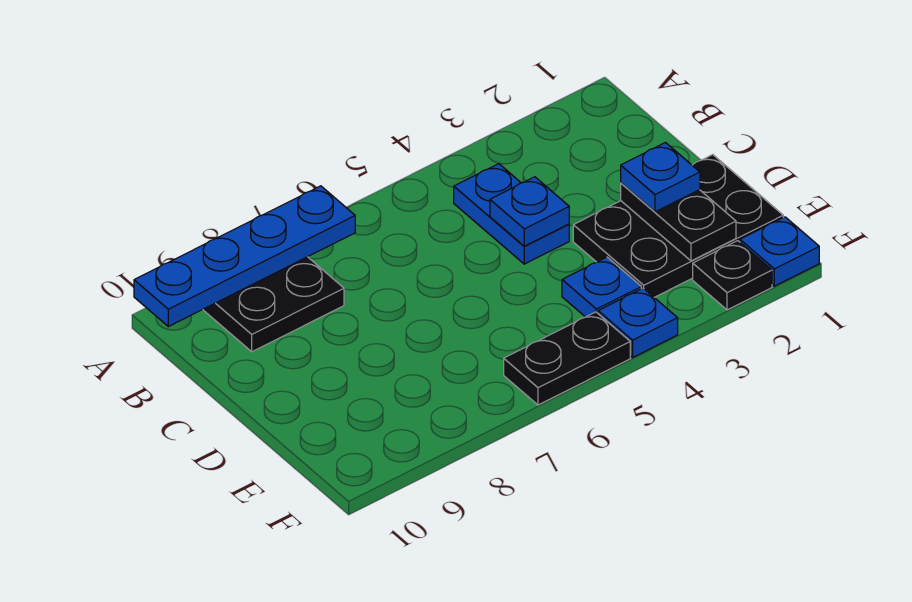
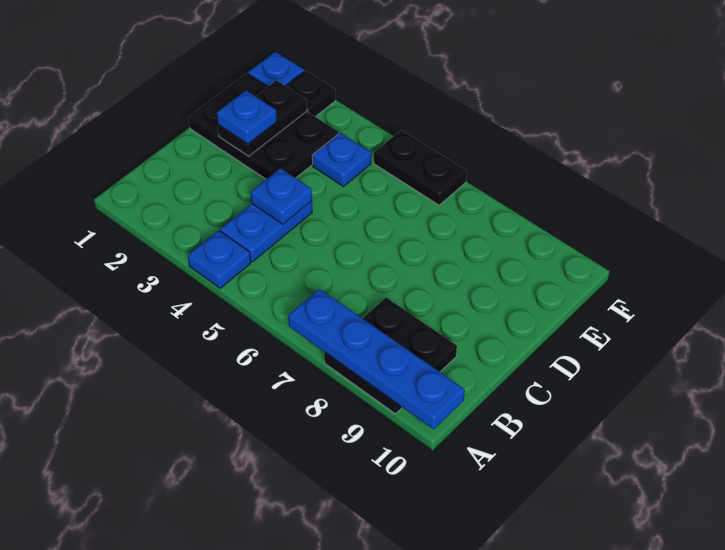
blue plate F4 level 1 -> blue plate A4 level 1

